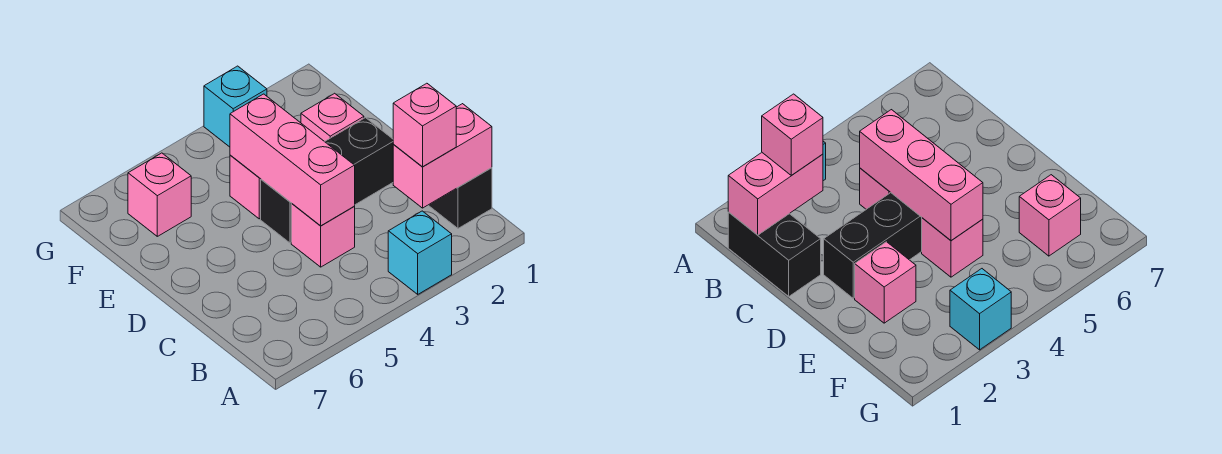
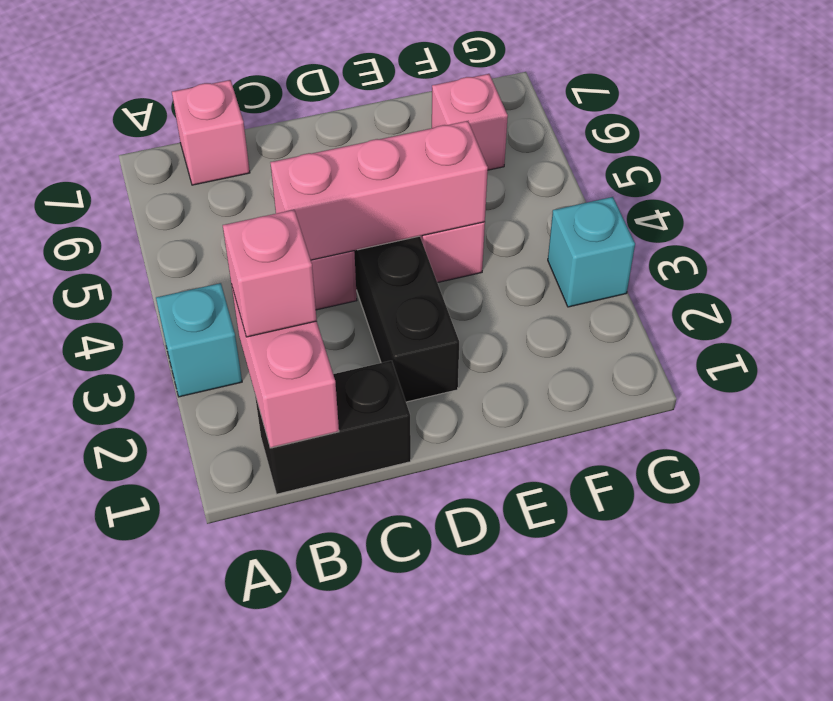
pink brick E2 level 1 -> pink brick B7 level 1

